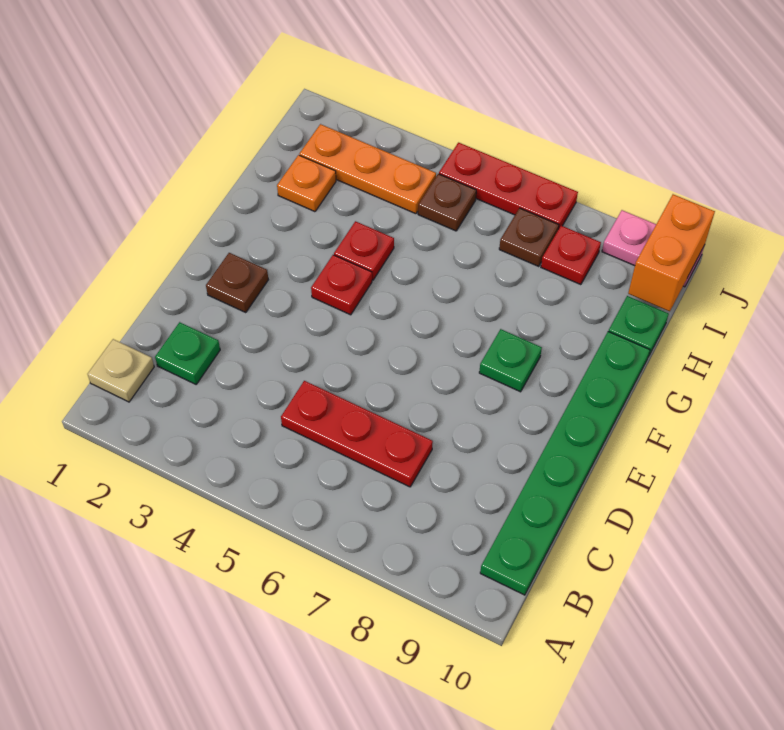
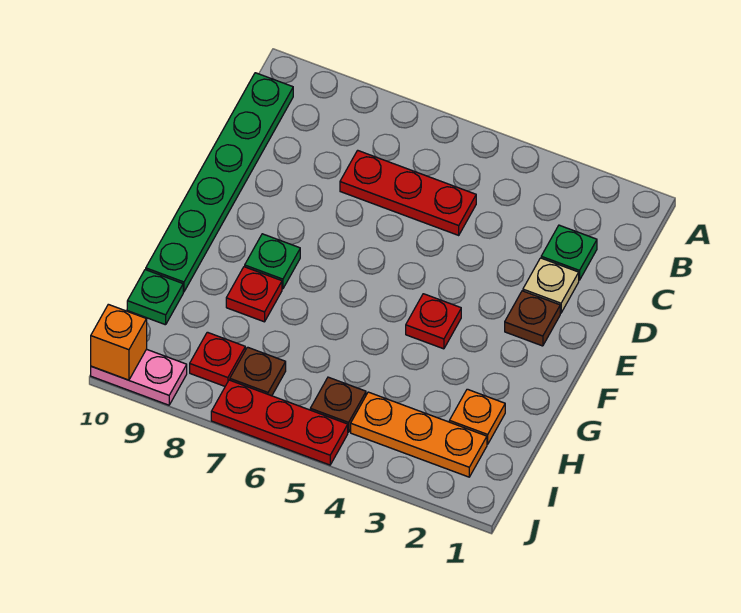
tan plate B1 level 1 -> tan plate D2 level 1
red plate G4 level 1 -> red plate G8 level 1
orange brick I10:J10 level 2 -> orange brick J10 level 2

